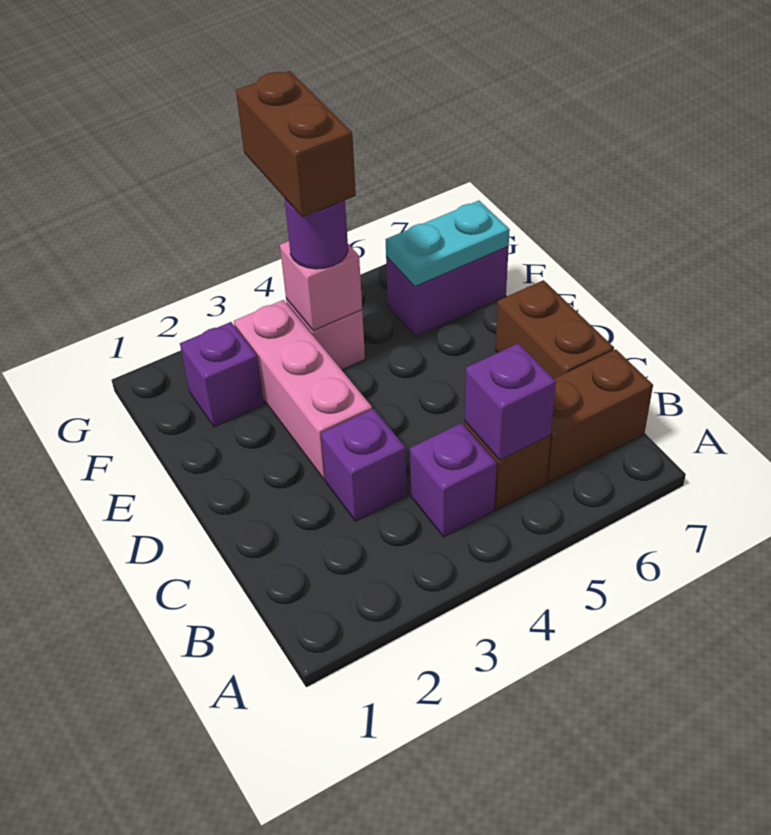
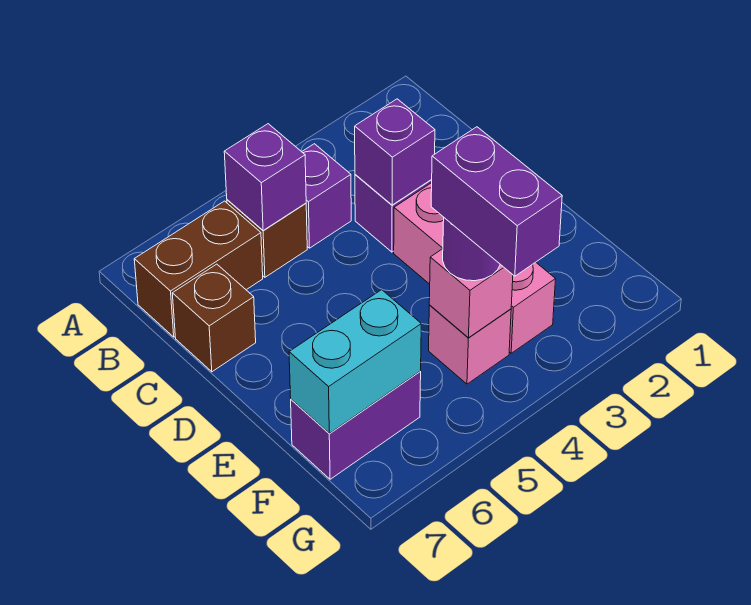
brown brick C7:D7 level 1 -> brown brick C7 level 1
purple brick F2 level 1 -> purple brick C3 level 2
brown brick F4:G4 level 4 -> purple brick F4:G4 level 4
cyan plate F6:F7 level 2 -> cyan brick F6:F7 level 2

